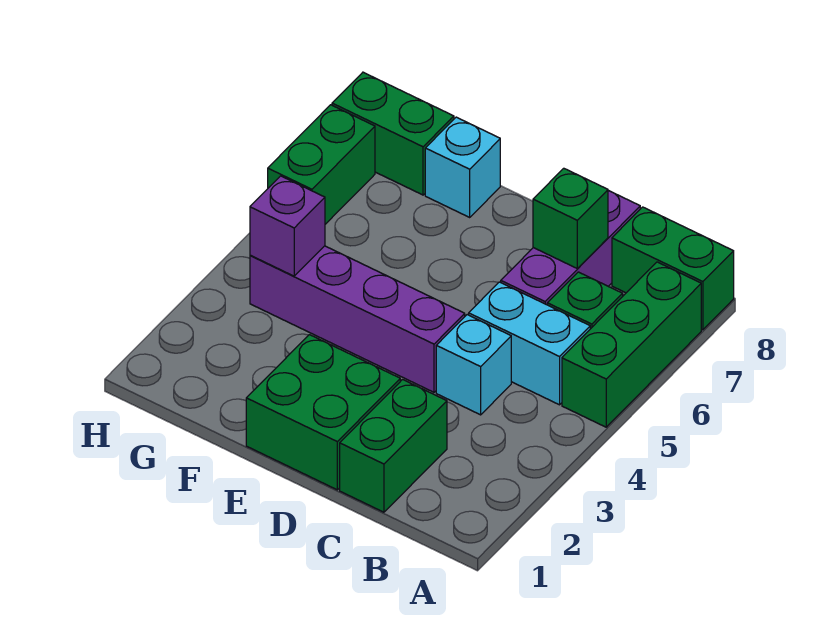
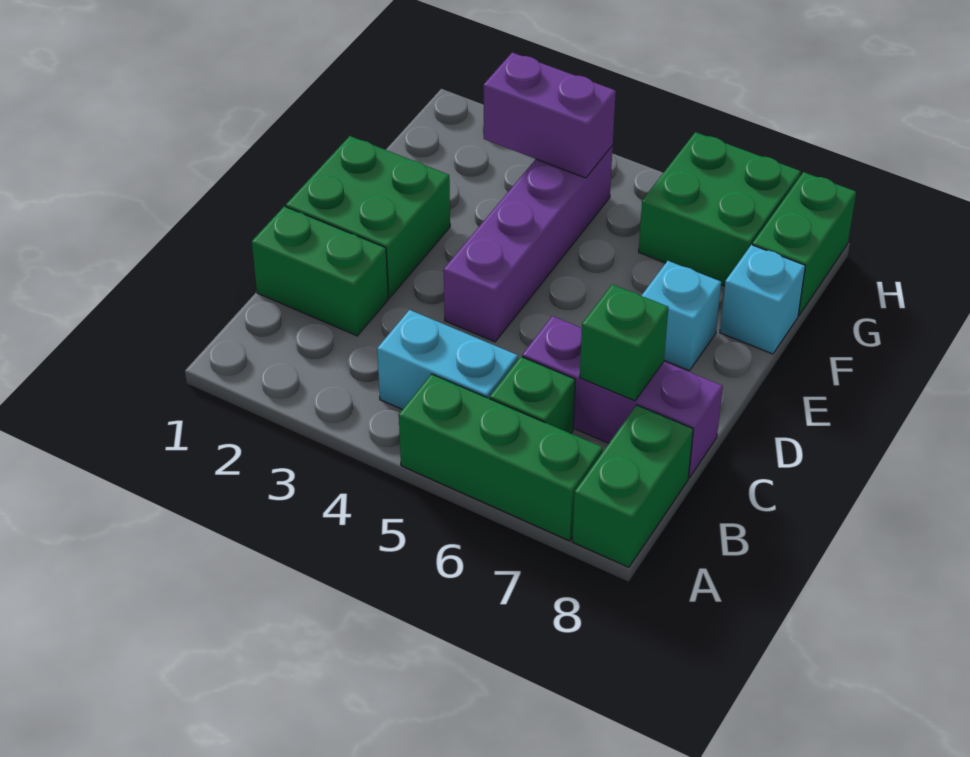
cyan brick B5:C5 level 1 -> cyan brick B4:B5 level 1
cyan brick C4 level 1 -> cyan brick E7 level 1
purple brick G4 level 2 -> purple brick G3:G4 level 2
green brick H6:H7 level 1 -> green brick G6:H7 level 1

